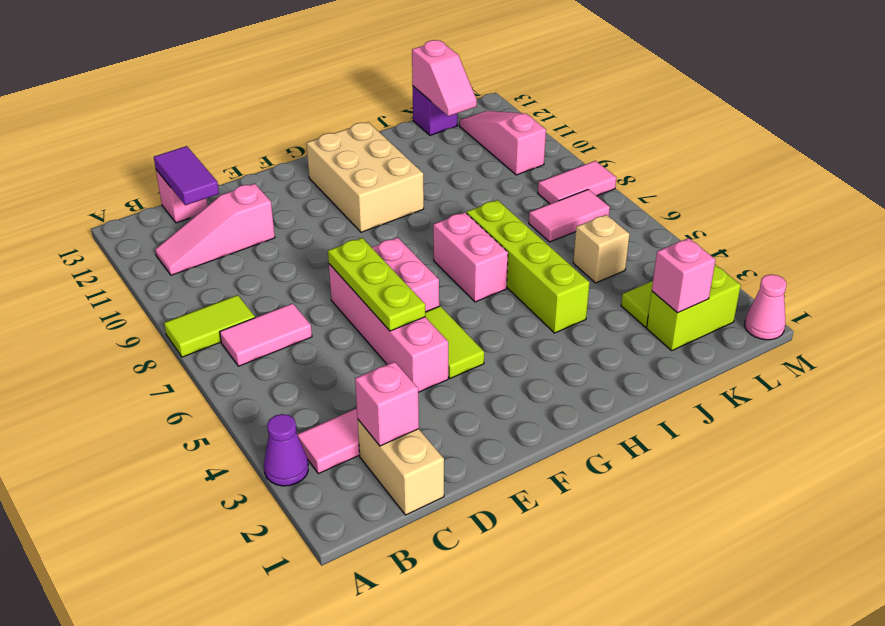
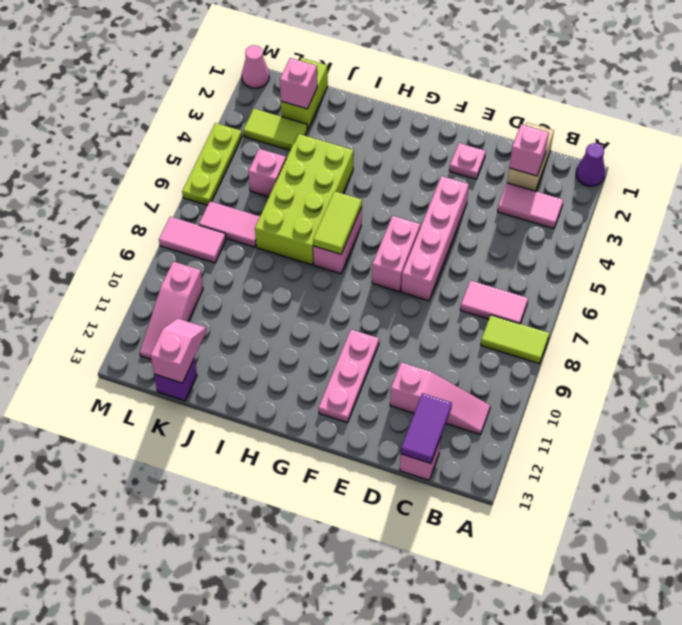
purple cone A3 level 1 -> purple cone A1 level 1
none -> pink plate E2 level 1
lime plate E5:E7 level 2 -> lime plate M4:M6 level 1
lime tile F4:F5 level 1 -> lime tile H6:H7 level 2
none -> pink plate F10:F12 level 1
tan brick G10:H12 level 1 -> none
lime brick I4:I7 level 1 -> lime brick I4:J7 level 1
lime brick K2:L2 level 1 -> lime brick K1:K2 level 1
tan brick K5 level 1 -> pink brick K5 level 1

